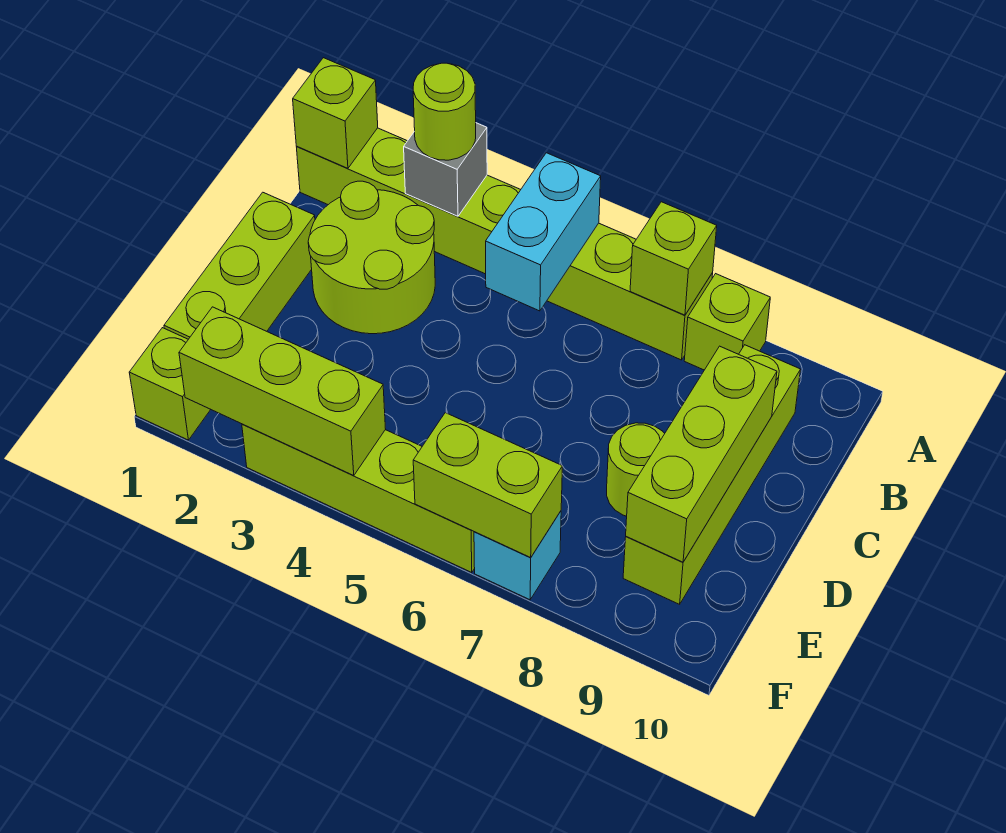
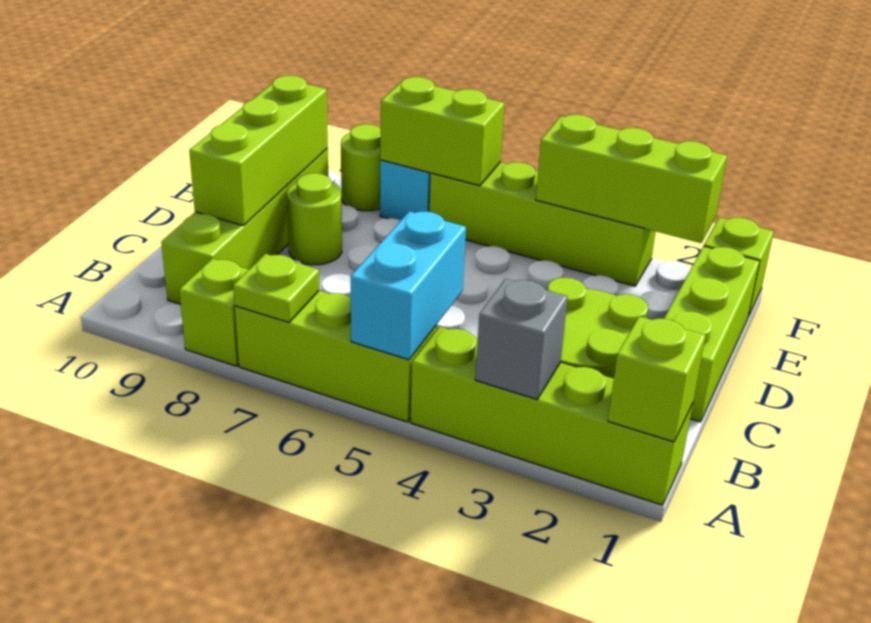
lime round brick A3 level 3 -> lime round brick F8 level 1
lime brick A7 level 2 -> lime plate A7 level 2

